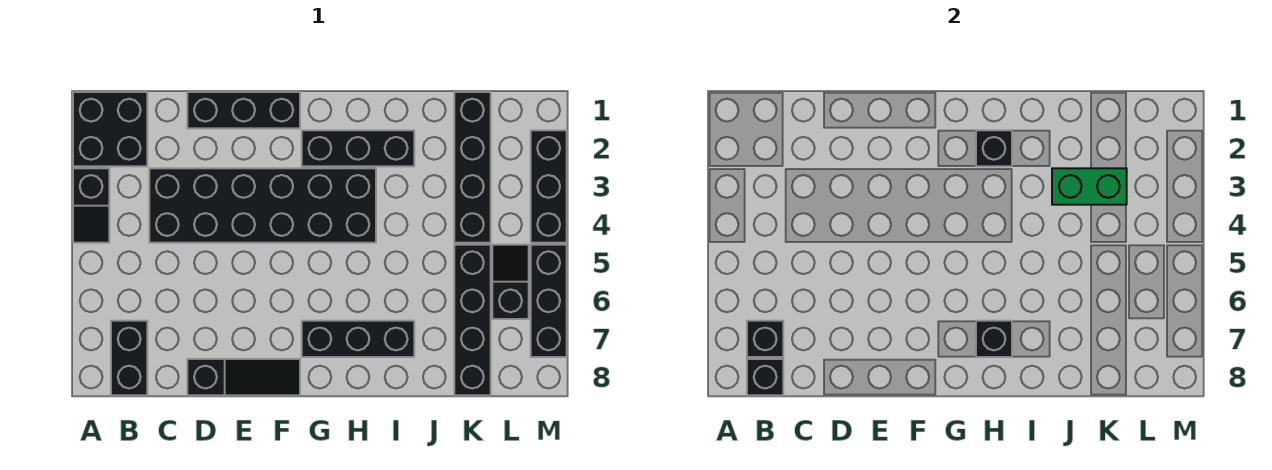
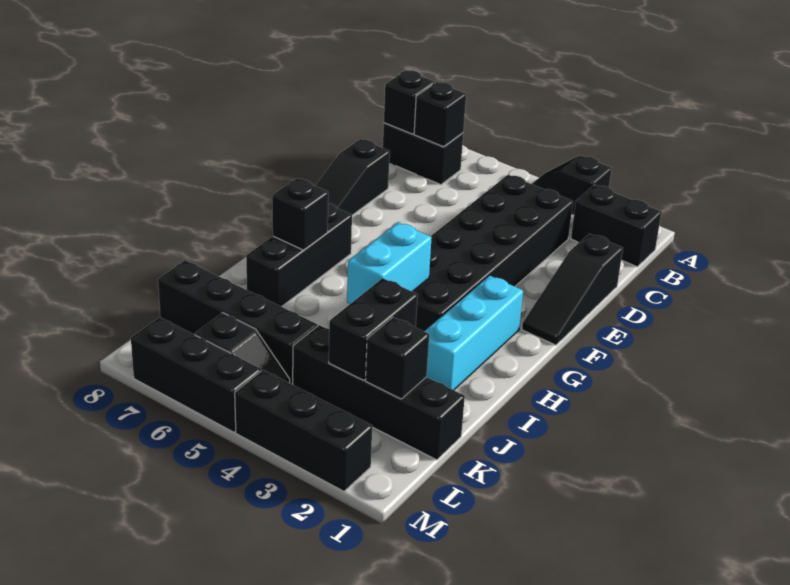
black brick A1:B2 level 1 -> black brick B1:B2 level 1
black brick D1:F1 level 1 -> black slope D1:F1 level 1 top D
black brick G2:I2 level 1 -> cyan brick G2:I2 level 1
black brick H2 level 2 -> black brick K2 level 2
none -> cyan brick H4:I4 level 2
green brick J3:K3 level 2 -> black brick J3:K3 level 2

